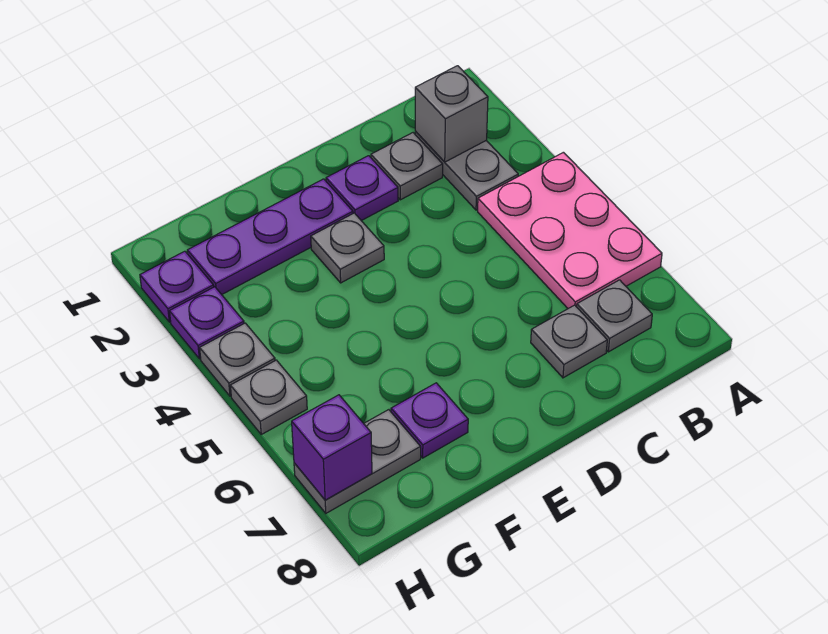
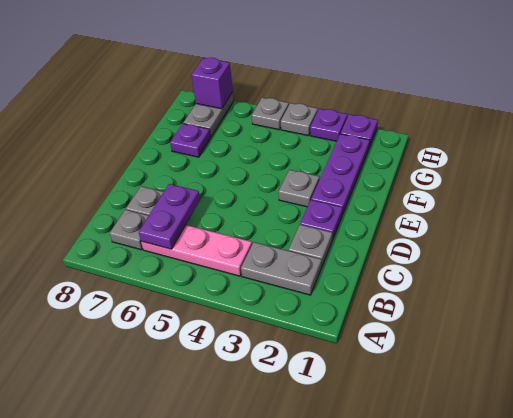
pink plate A4:B6 level 1 -> pink plate B4:B6 level 1
grey brick B2 level 2 -> none
none -> purple plate B6:C6 level 2

